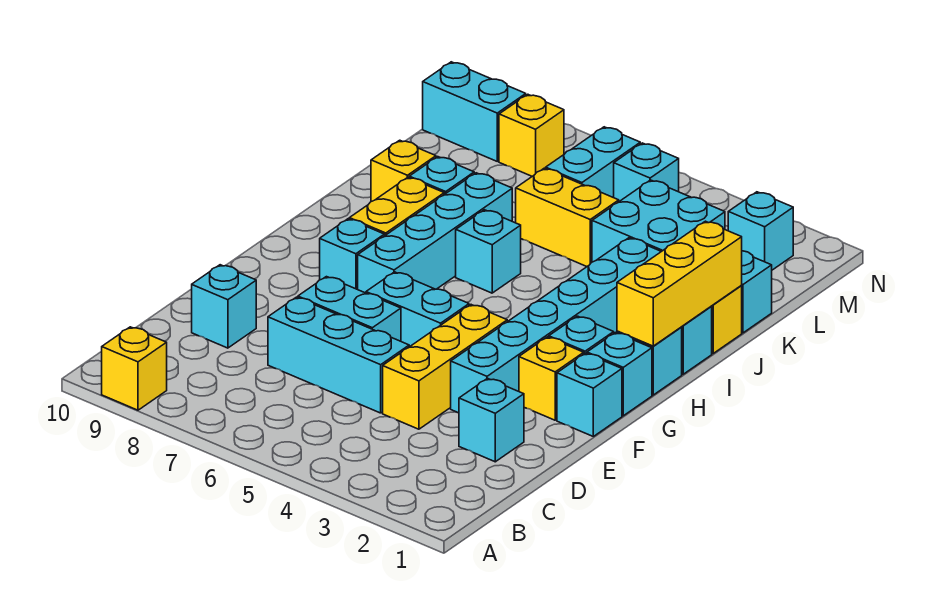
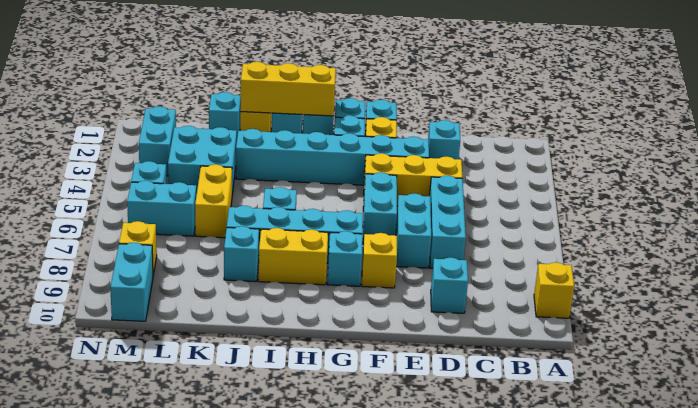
yellow brick J9 level 1 -> yellow brick F8 level 1
cyan brick M2 level 1 -> cyan brick M2:M3 level 1

